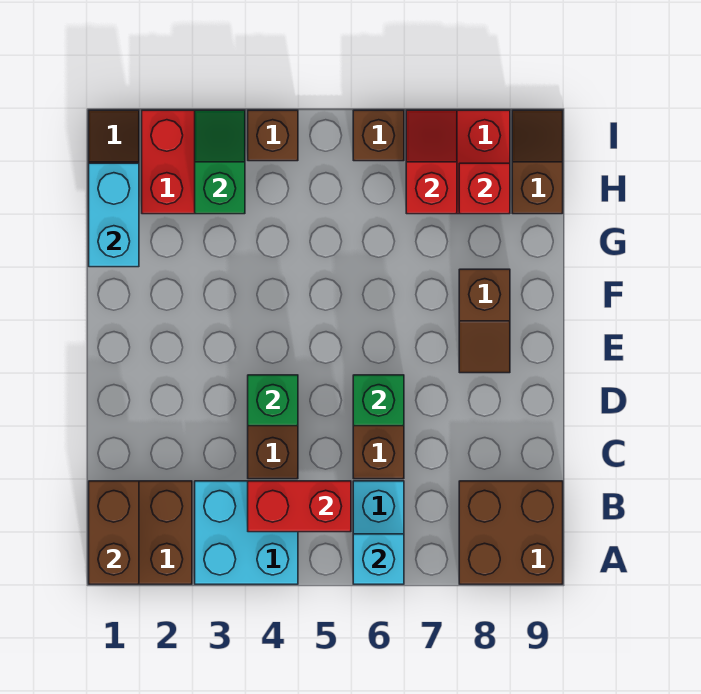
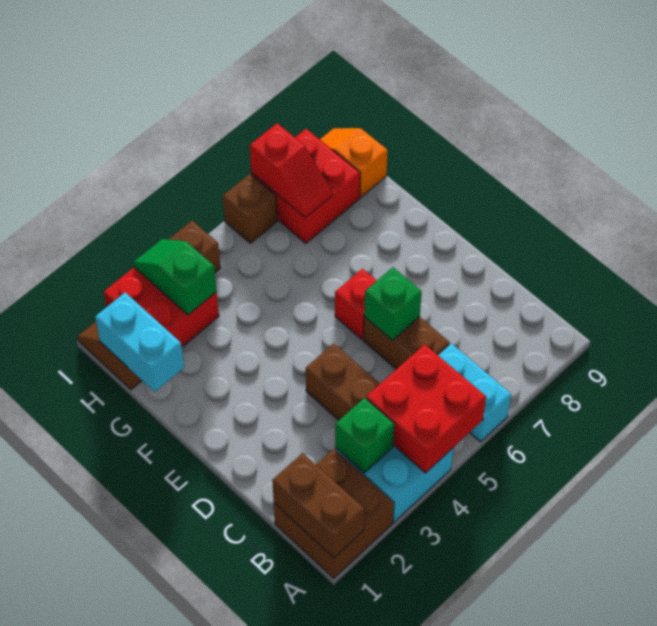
cyan brick A6 level 2 -> none
brown brick A8:B9 level 1 -> none
red brick B4:B5 level 2 -> red brick A4:B5 level 2
green brick D4 level 2 -> green brick B3 level 2
brown slope E8:F8 level 1 top F -> none
red slope H7:I7 level 2 top H -> red slope H7:I7 level 2 top I
red brick H8 level 2 -> red brick E6 level 1
brown slope H9:I9 level 1 top H -> orange slope H9:I9 level 1 top H

